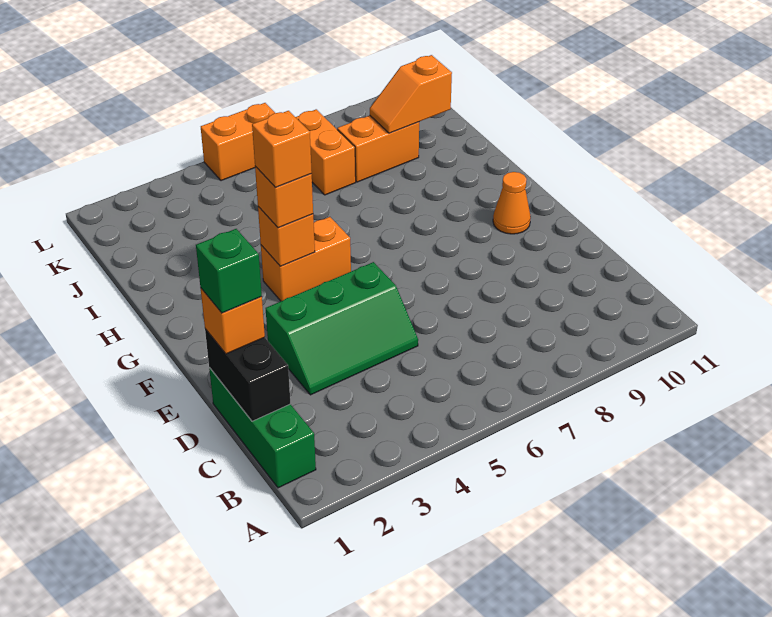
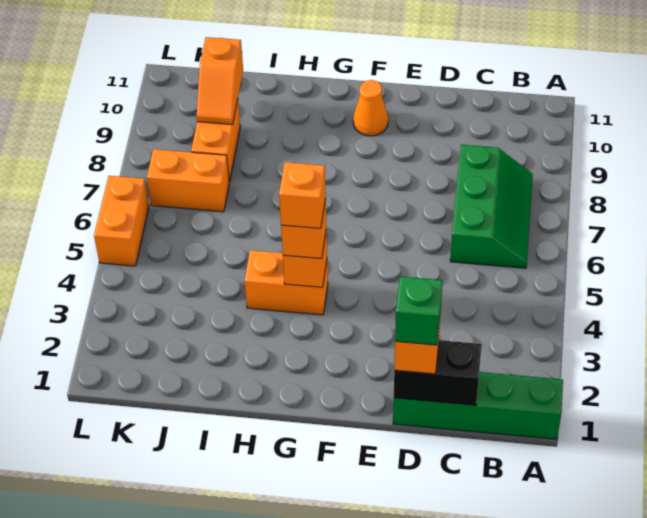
green brick B1:D1 level 1 -> green brick A1:D1 level 1
green slope D3:E5 level 1 top E -> green slope B6:C8 level 1 top C
orange brick G4:G5 level 1 -> orange brick G4:H4 level 1

